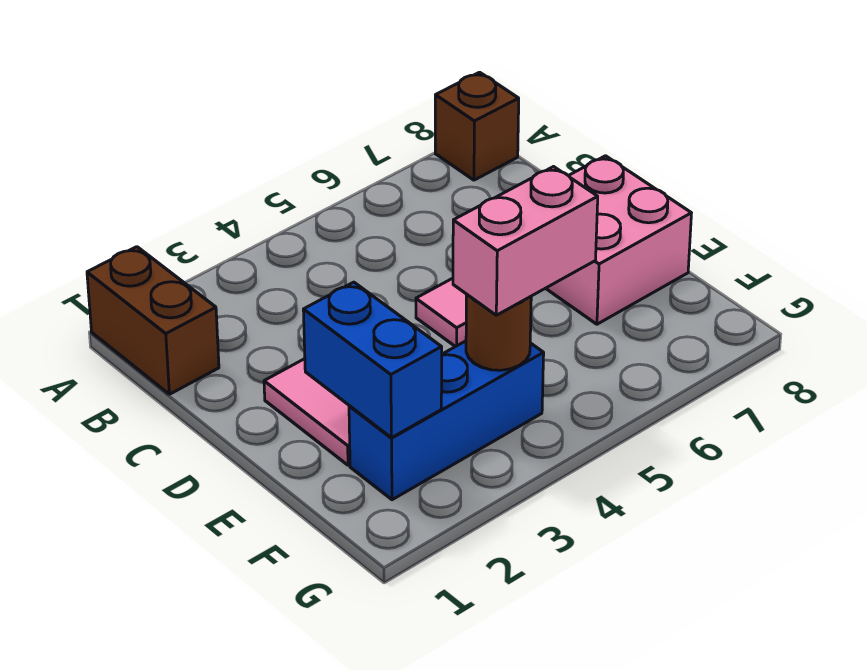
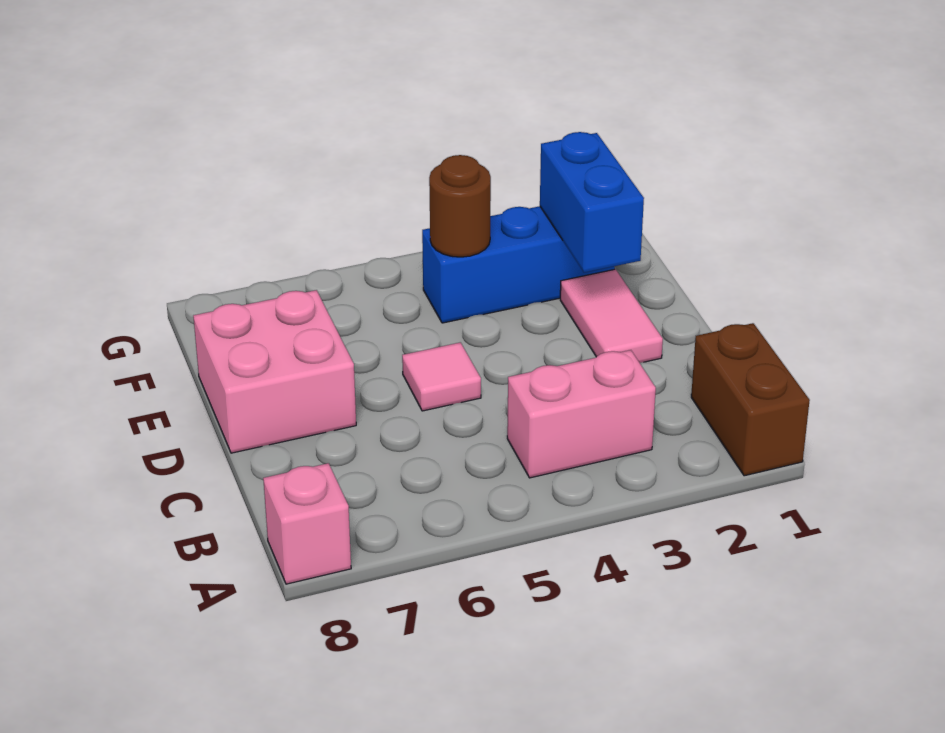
brown brick A8 level 1 -> pink brick A8 level 1
pink brick F4:F5 level 3 -> pink brick B3:B4 level 1

